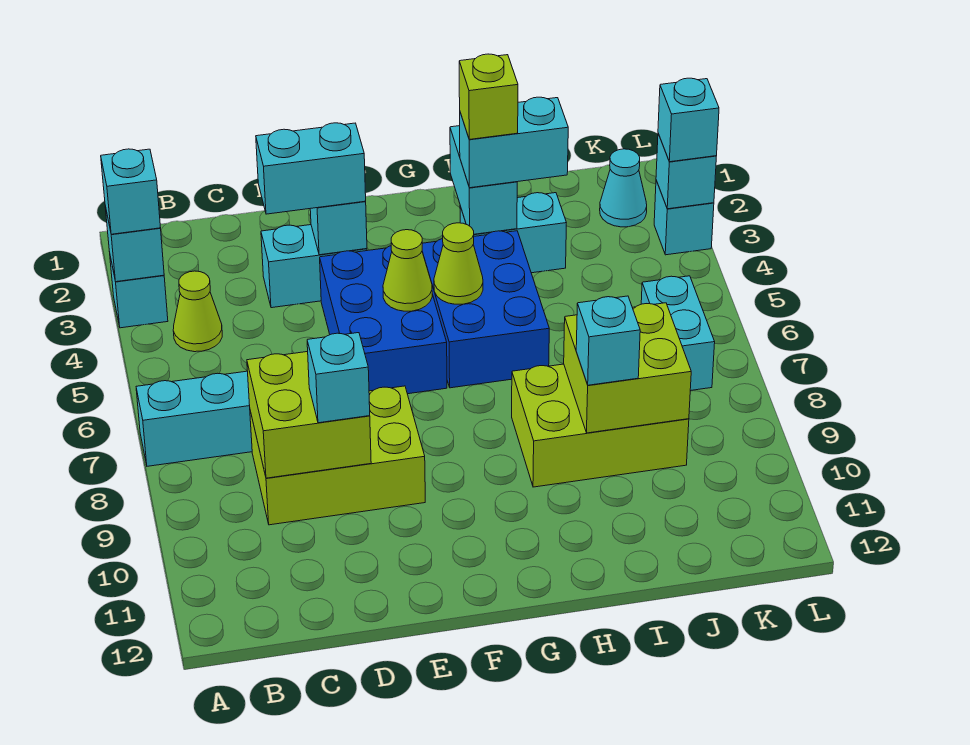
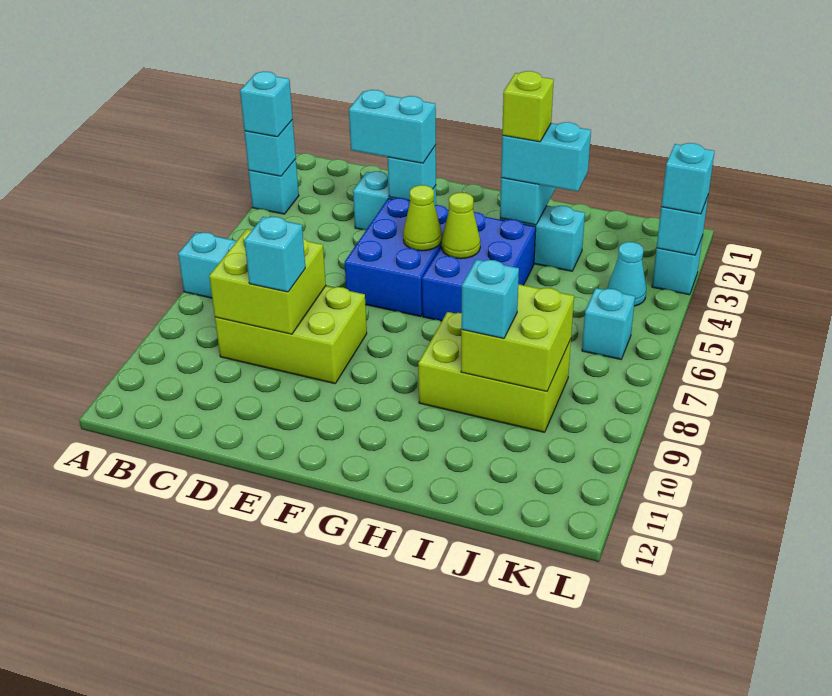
lime cone B4 level 1 -> none
cyan cone K2 level 1 -> cyan cone K4 level 1
cyan brick K6:K7 level 1 -> cyan brick K6 level 1

